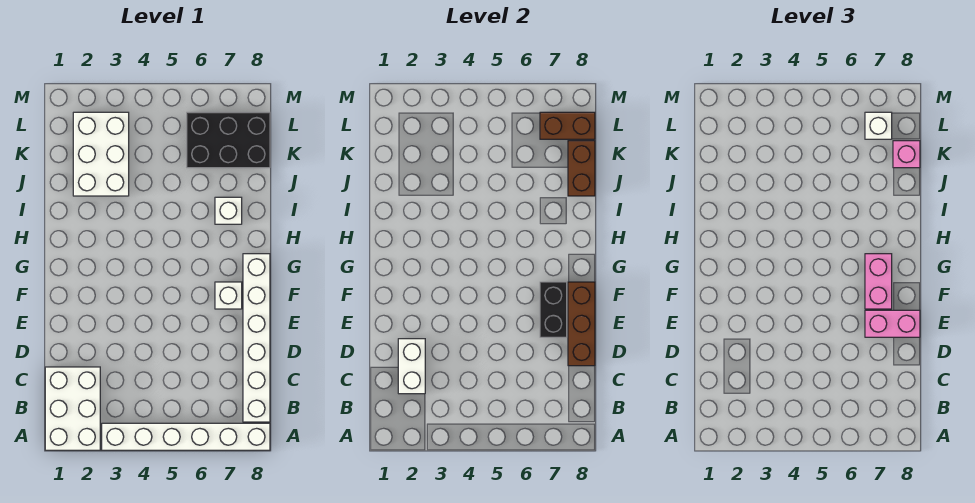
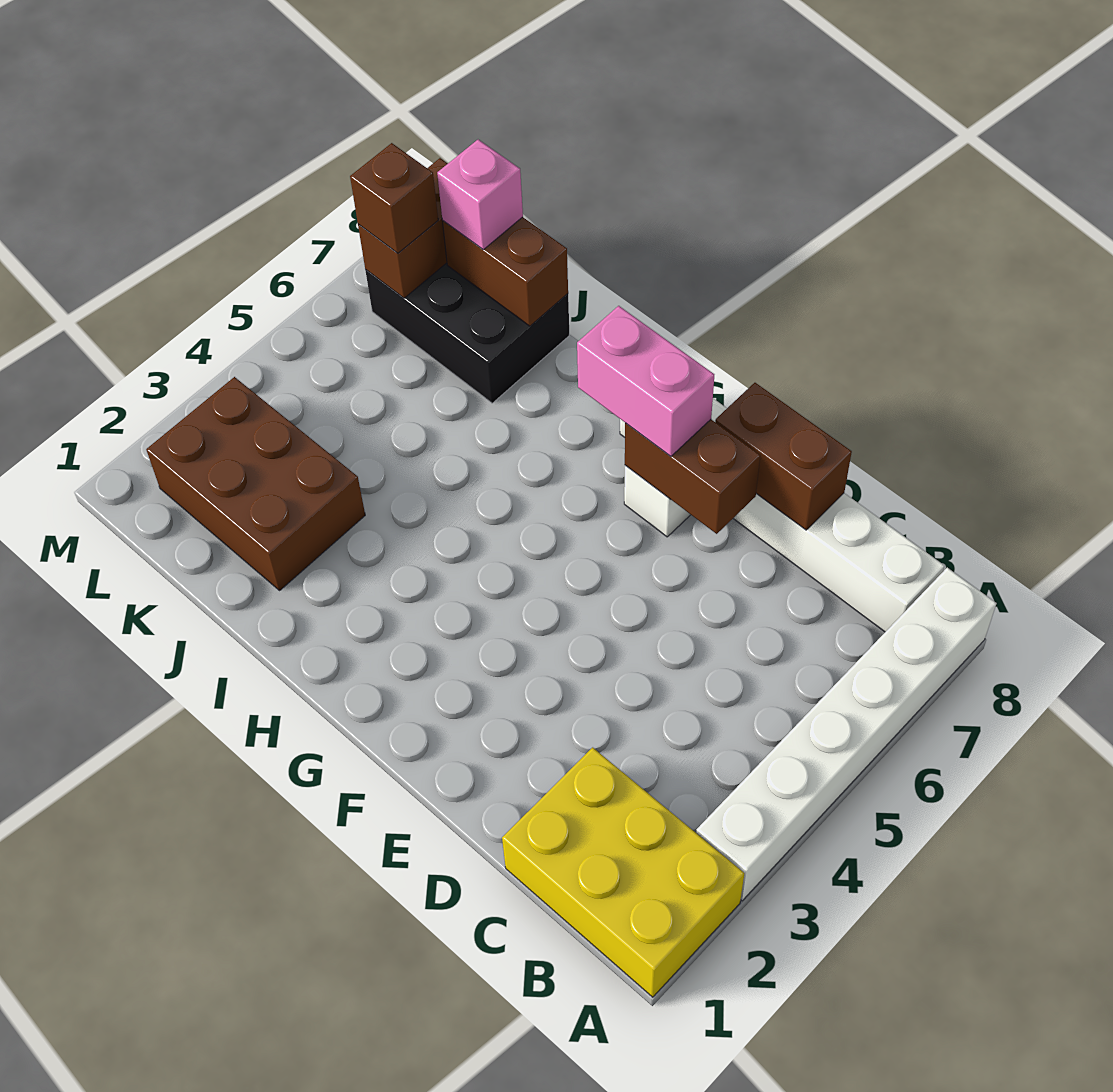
white brick A1:C2 level 1 -> yellow brick A1:C2 level 1
white brick C2:D2 level 2 -> none
brown brick D8:F8 level 2 -> brown brick D8:E8 level 2
black brick E7:F7 level 2 -> brown brick E7:F7 level 2
pink brick E7:E8 level 3 -> none
white brick I7 level 1 -> none
white brick J2:L3 level 1 -> brown brick J2:L3 level 1
black brick K6:L8 level 1 -> black brick J7:L8 level 1
white brick L7 level 3 -> brown brick L7 level 3

